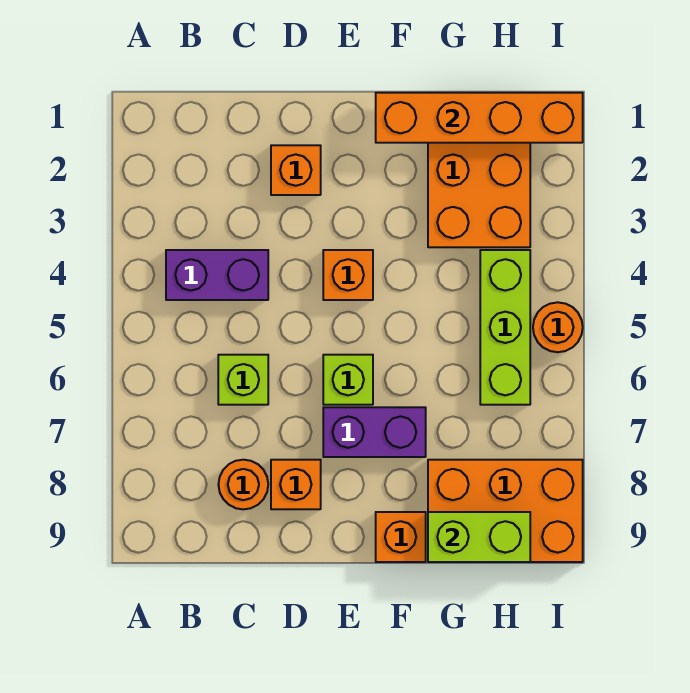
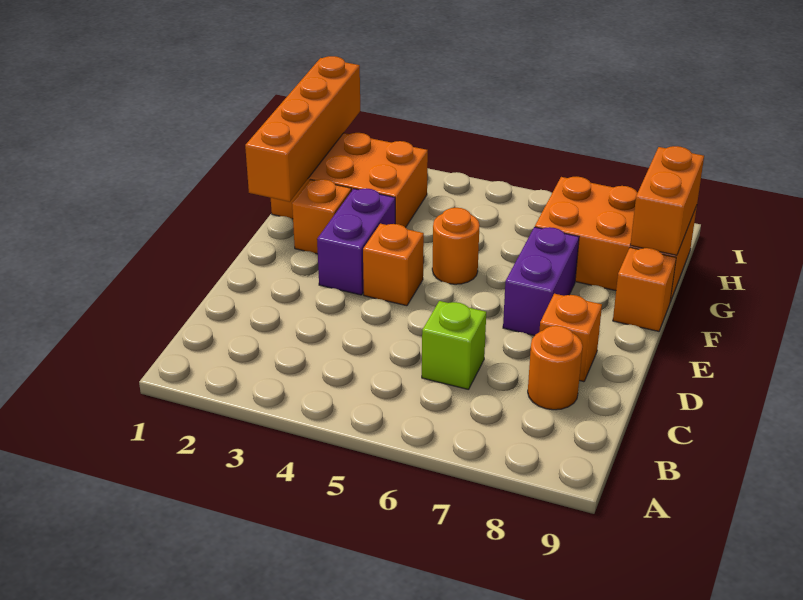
purple brick B4:C4 level 1 -> purple brick E3:F3 level 1
orange brick D2 level 1 -> orange brick F2 level 1
lime brick E6 level 1 -> none
orange brick G8:I9 level 1 -> orange brick G7:H9 level 1
lime brick G9:H9 level 2 -> orange brick G9:H9 level 2
lime brick H4:H6 level 1 -> none
orange round brick I5 level 1 -> orange round brick F5 level 1

